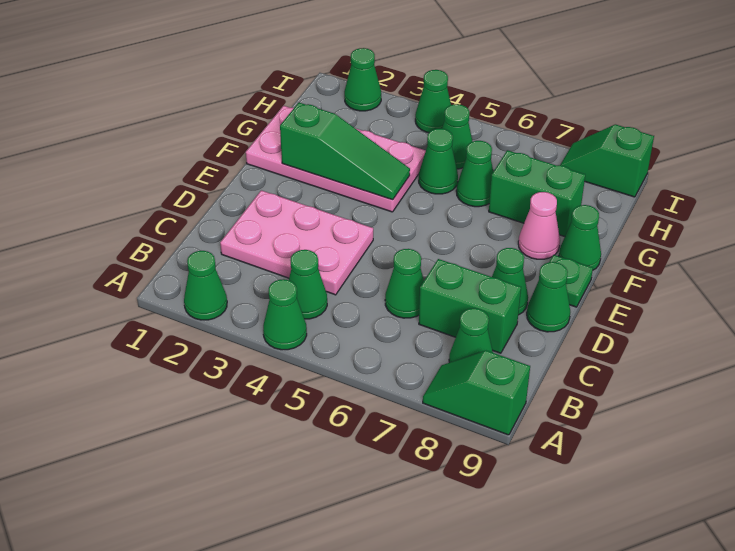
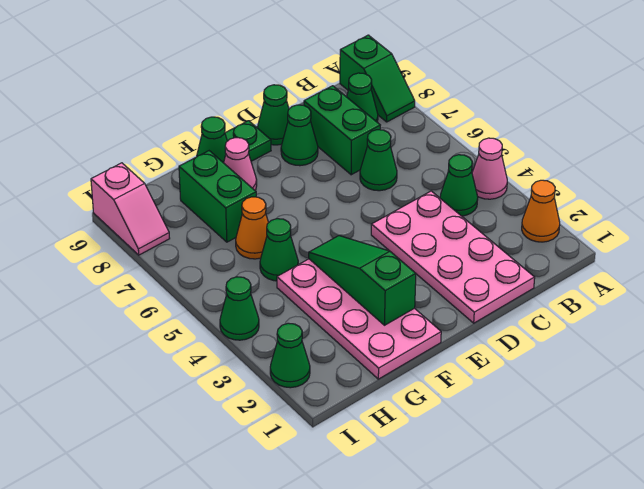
green cone A2 level 1 -> orange cone A2 level 1
green cone A4 level 1 -> pink cone A4 level 1
pink plate C2:D4 level 1 -> pink plate C1:D4 level 1
green cone G6 level 1 -> orange cone G6 level 1
green cone H5 level 1 -> none
green slope I8:I9 level 1 top 9 -> pink slope I8:I9 level 1 top 9

